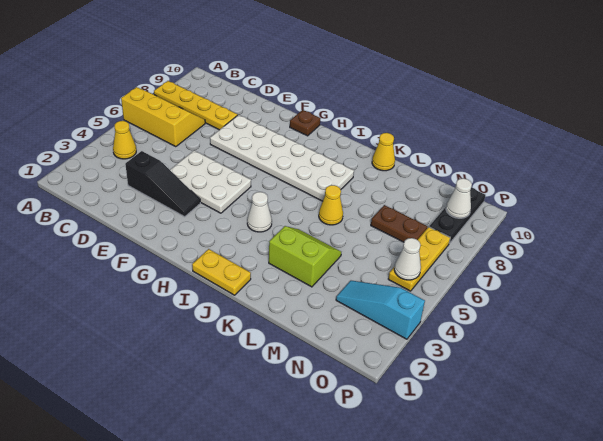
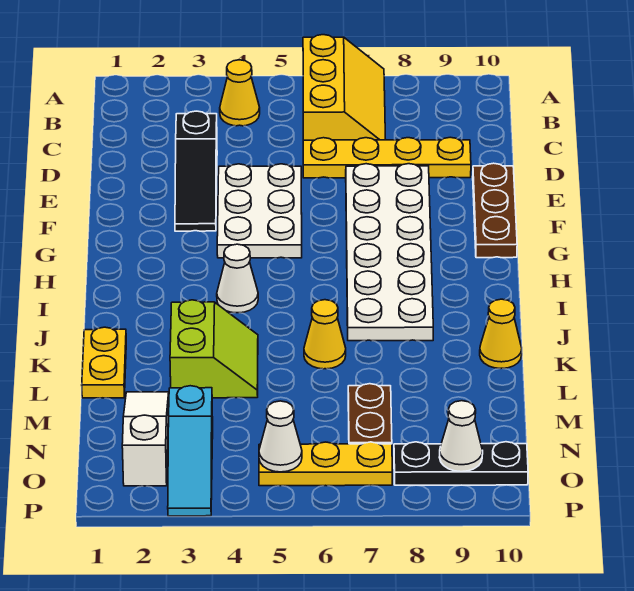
yellow plate A8:D8 level 1 -> yellow plate D6:D9 level 1
brown plate G10 level 1 -> brown plate E10:G10 level 1
yellow plate I1:J1 level 1 -> yellow plate K1:L1 level 1
none -> white slope M2:O2 level 1 top O
cyan slope N3:P3 level 1 top P -> cyan slope N3:P3 level 1 top N

